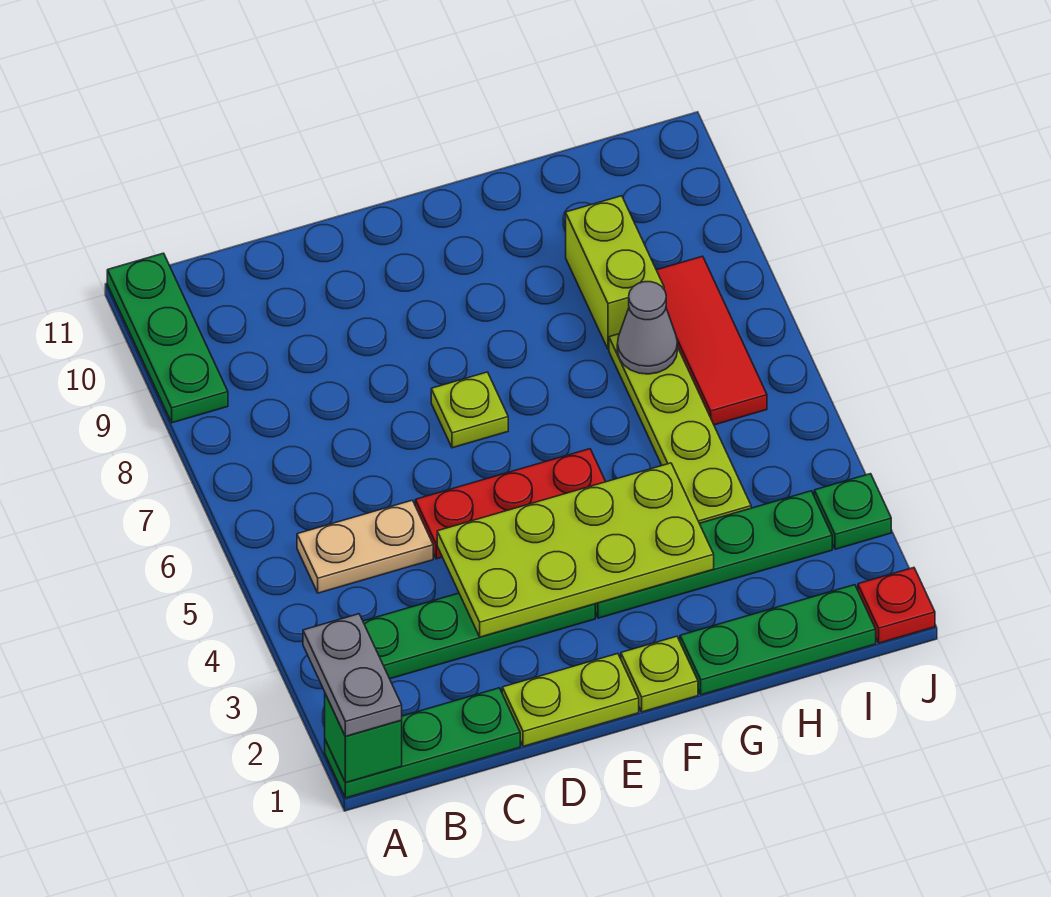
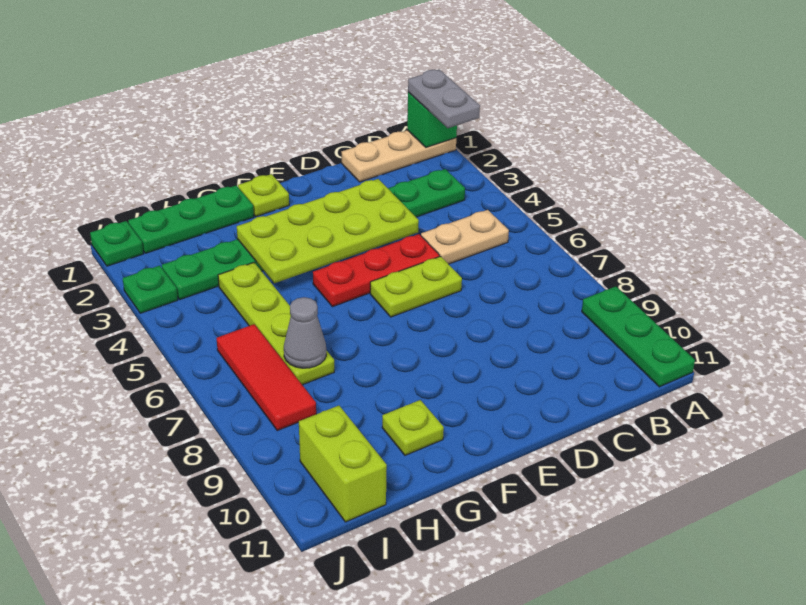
green plate A1:C1 level 1 -> tan plate A1:C1 level 1
lime plate D1:E1 level 1 -> lime plate D6:E6 level 1
lime plate E7 level 1 -> lime plate G10 level 1
lime brick H8:H9 level 1 -> lime brick I10:I11 level 1
red plate J1 level 1 -> green plate J1 level 1

